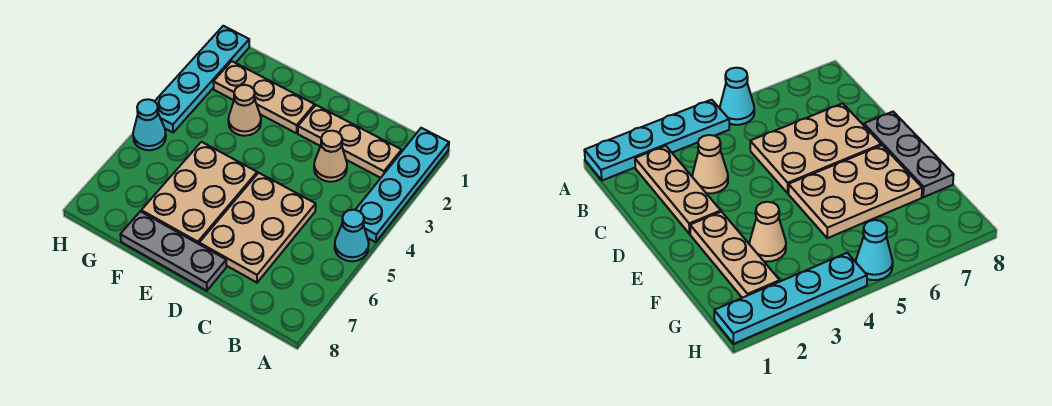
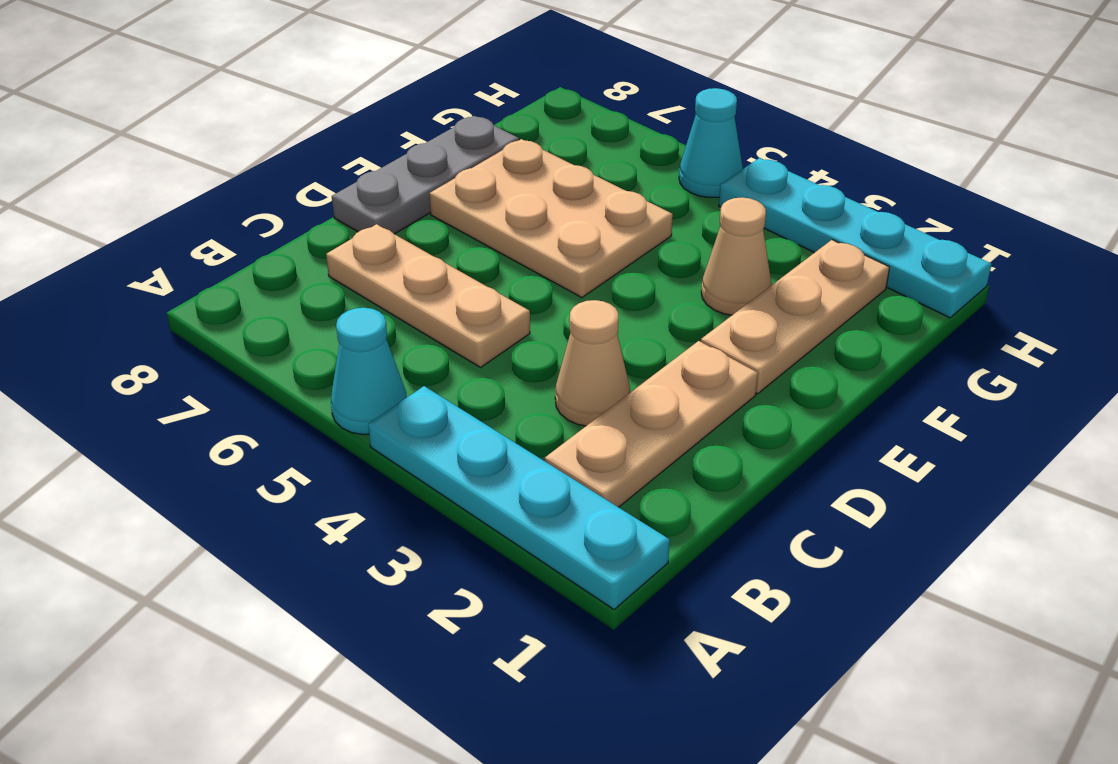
tan plate C5:D7 level 1 -> tan plate C5:C7 level 1

